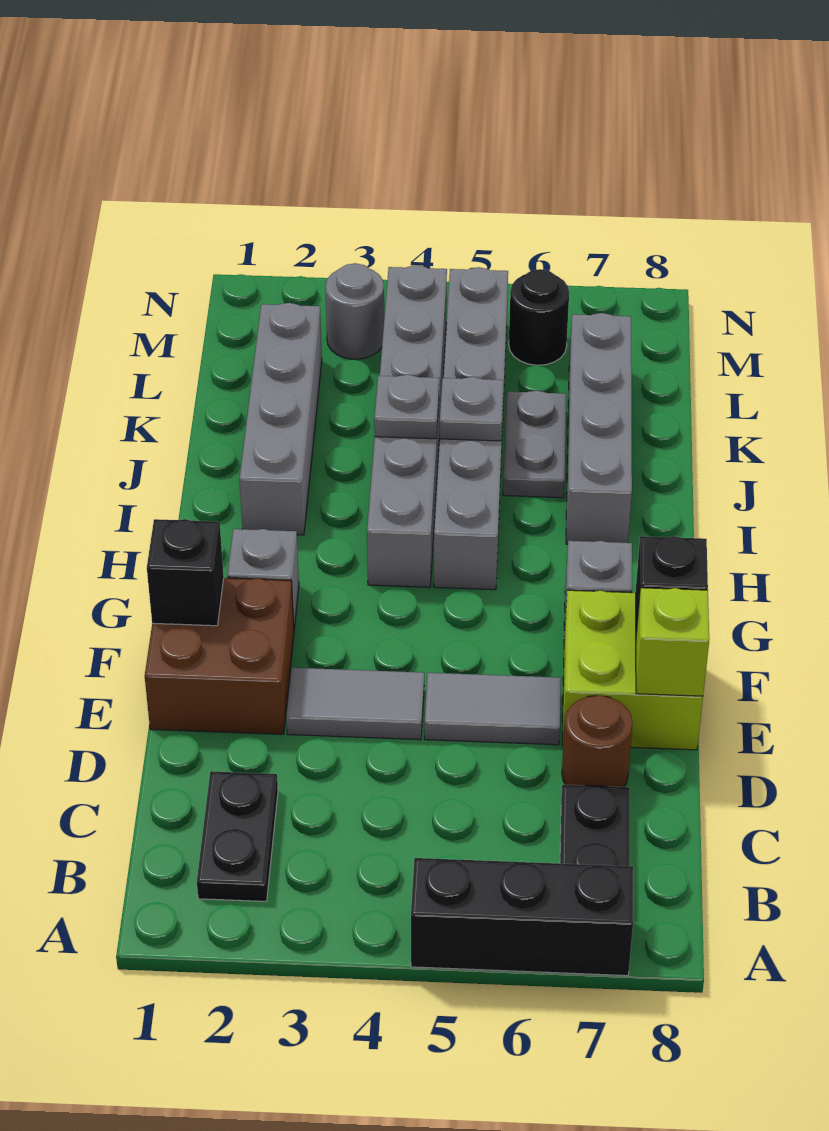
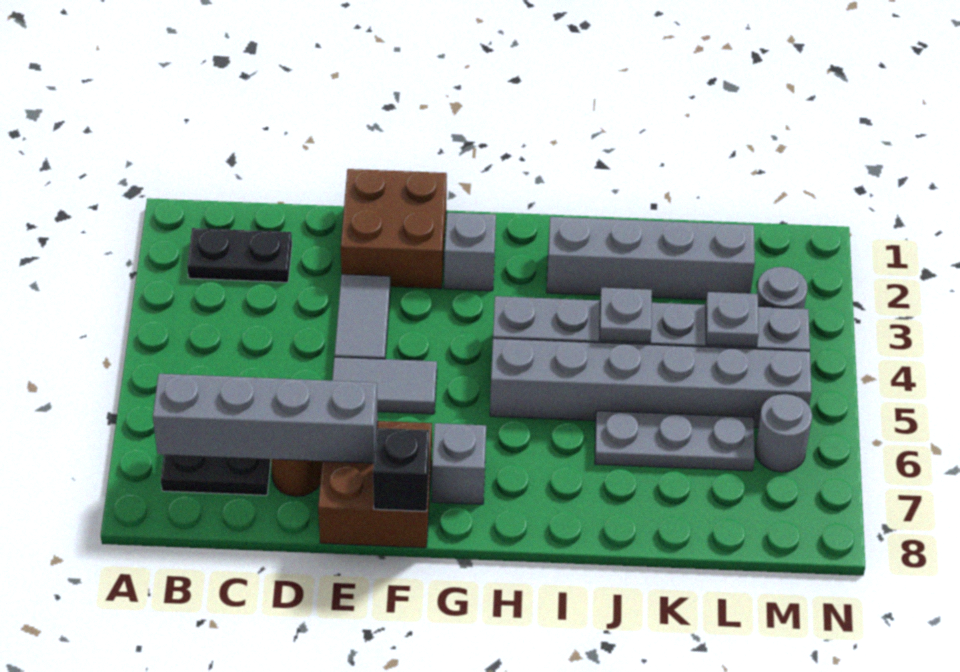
black brick A5:A7 level 1 -> none
grey tile E5:E6 level 1 -> grey tile E5:F5 level 1
lime brick E7:F8 level 1 -> brown brick E7:F8 level 1
lime brick E8 level 2 -> none
black brick F1 level 2 -> none
grey brick I7:L7 level 1 -> grey brick B7:E7 level 2
grey plate J5 level 2 -> grey plate L4 level 2
grey plate J6:K6 level 1 -> grey plate J6:L6 level 1
black round brick M6 level 1 -> grey round brick M6 level 1

